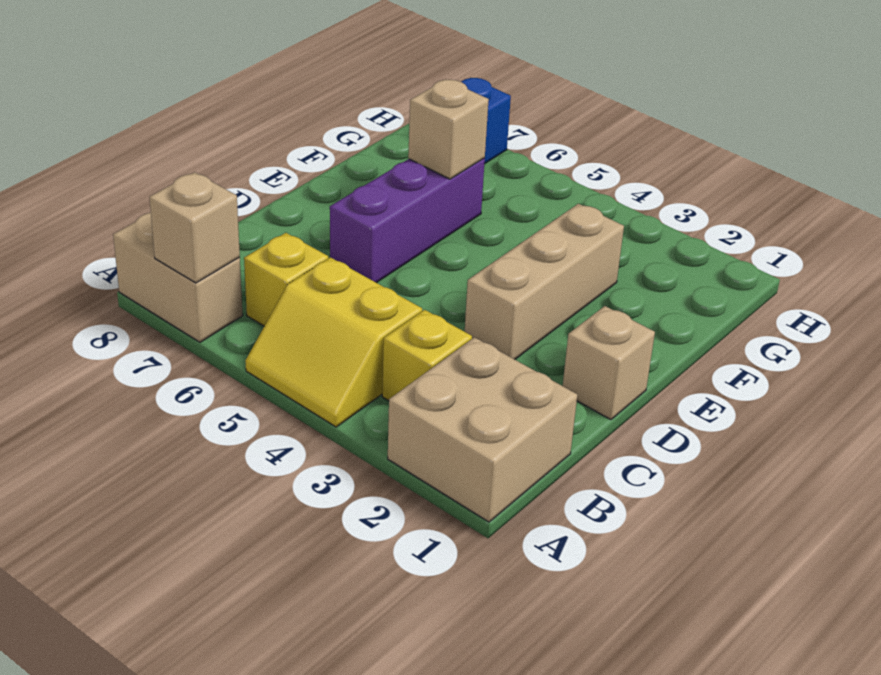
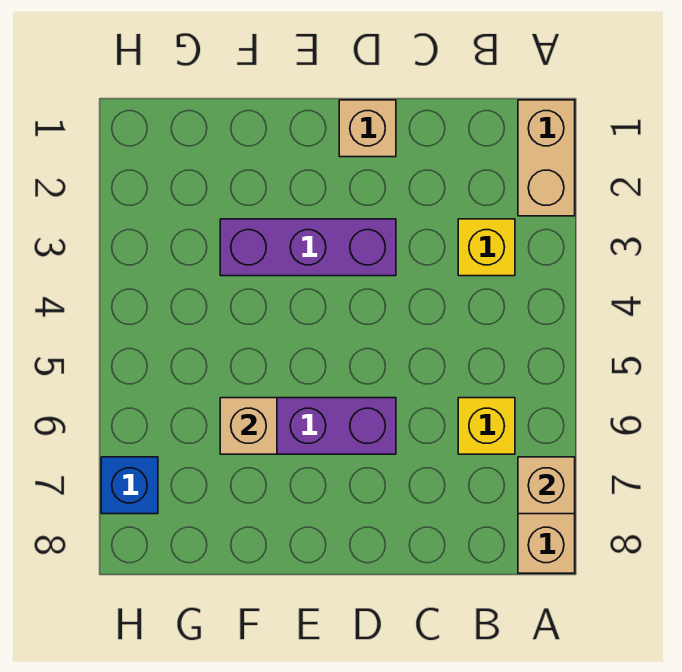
tan brick A1:B2 level 1 -> tan brick A1:A2 level 1
yellow slope A4:B5 level 1 top B -> none
tan brick D3:F3 level 1 -> purple brick D3:F3 level 1

